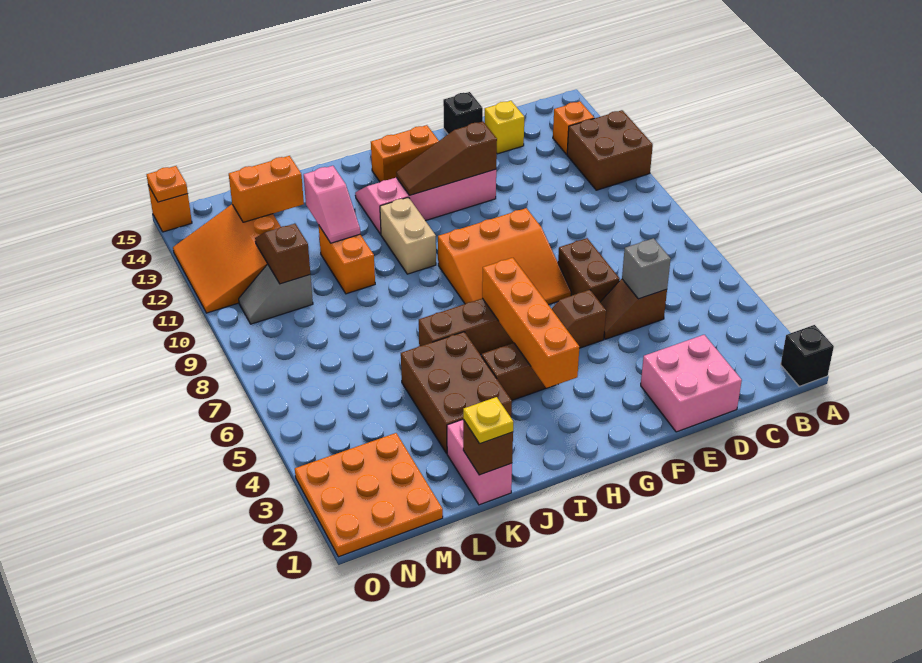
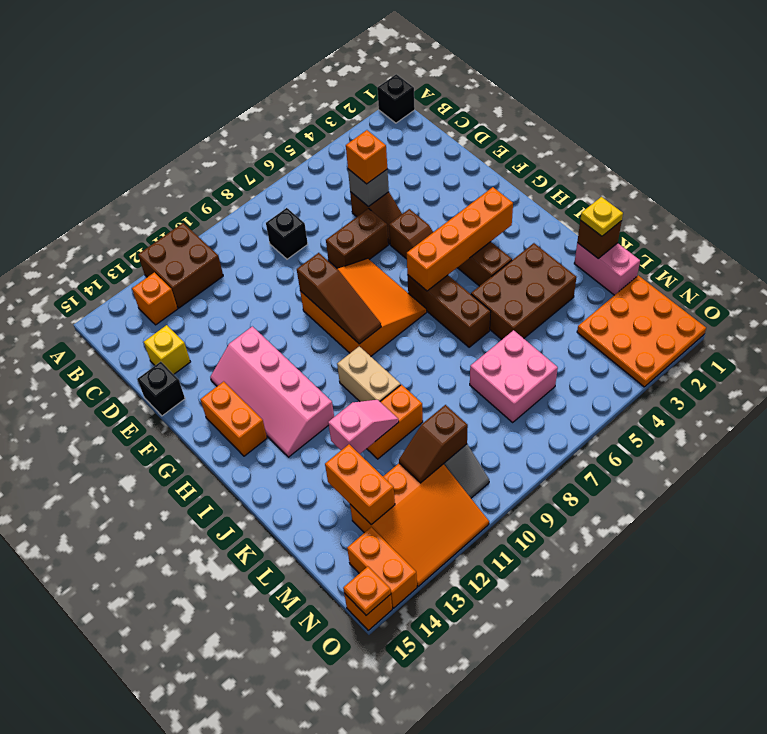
none -> black brick C8 level 1
pink brick D1:E2 level 1 -> pink brick L6:M7 level 1
none -> orange brick D5 level 3
brown slope F12:H12 level 2 top F -> brown slope F9:H9 level 2 top F
tan brick I10:I11 level 1 -> tan brick I10:J10 level 1
pink brick K1:K2 level 1 -> pink brick K1:L1 level 1
none -> orange brick N14:O14 level 1

